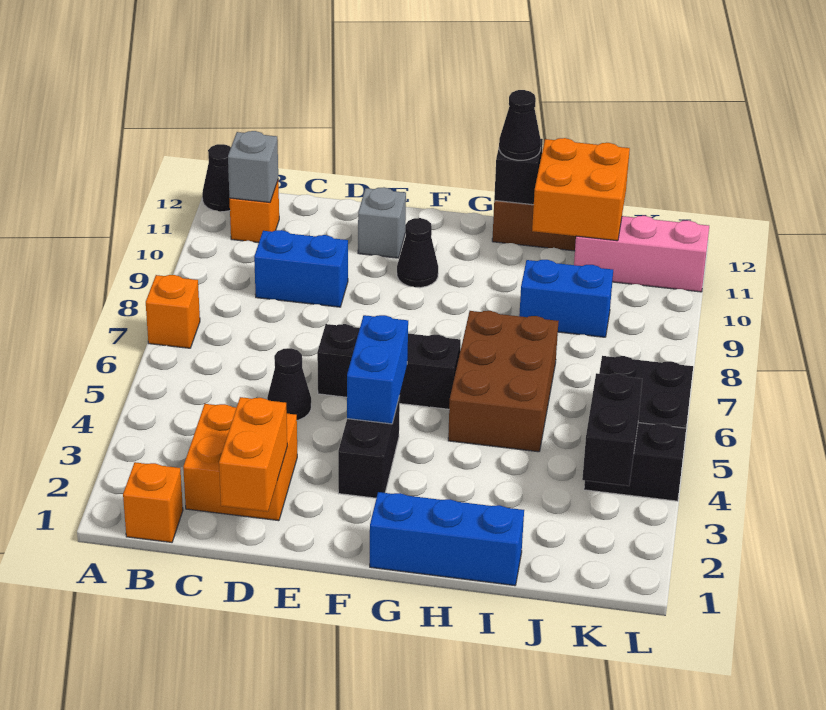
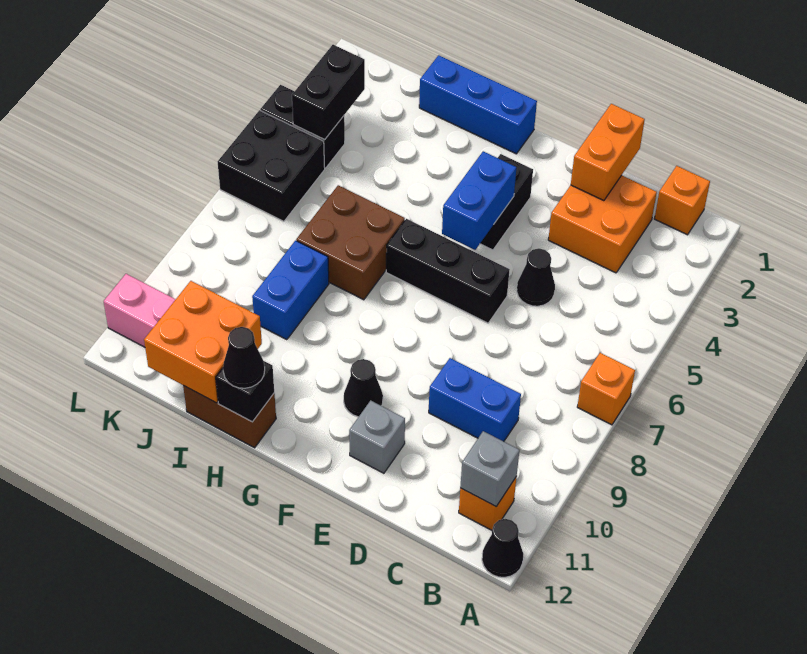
brown brick H5:I7 level 1 -> brown brick H6:I7 level 1
blue brick I9:J9 level 1 -> blue brick I8:I9 level 1

